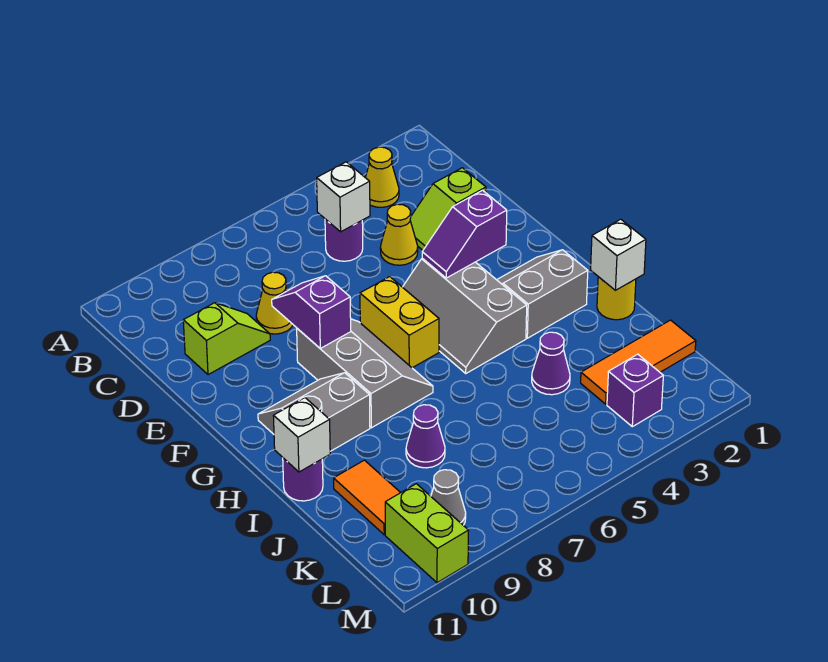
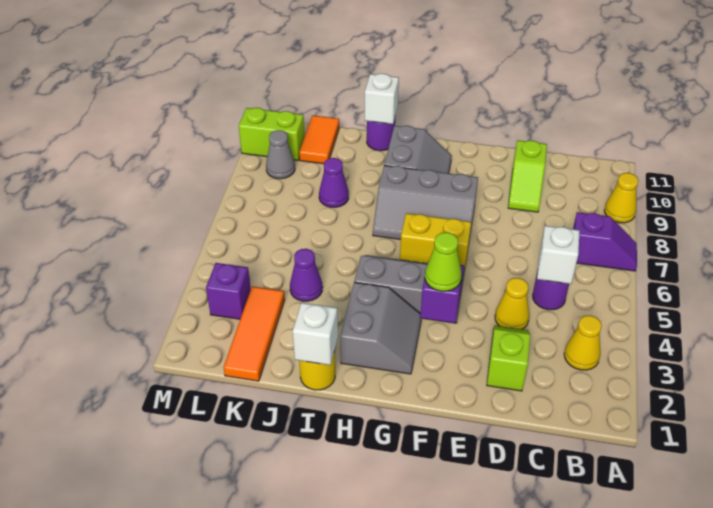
yellow cone D8 level 1 -> yellow cone A9 level 1
purple slope E8:F8 level 2 top F -> purple slope A7:B7 level 1 top B
none -> lime cone F3 level 3
orange tile J10:K10 level 1 -> orange tile K10:K11 level 1

